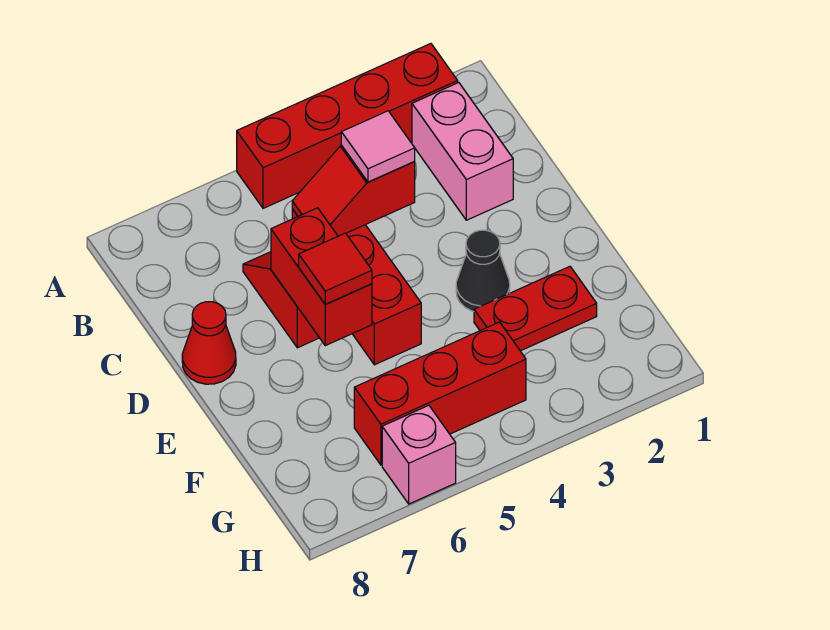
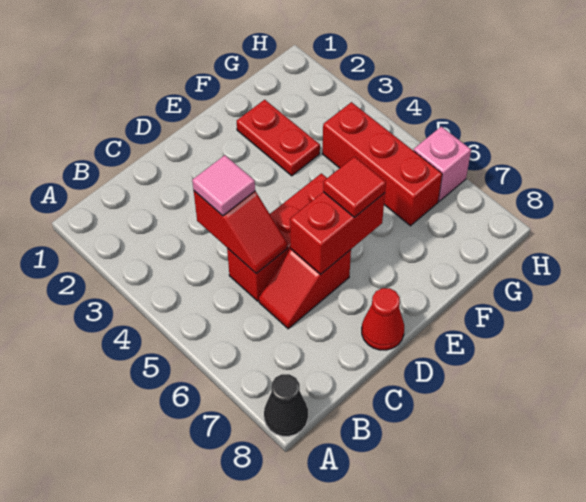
red brick A2:A5 level 1 -> none
pink brick B2:C2 level 1 -> none
black cone E3 level 1 -> black cone A8 level 1

